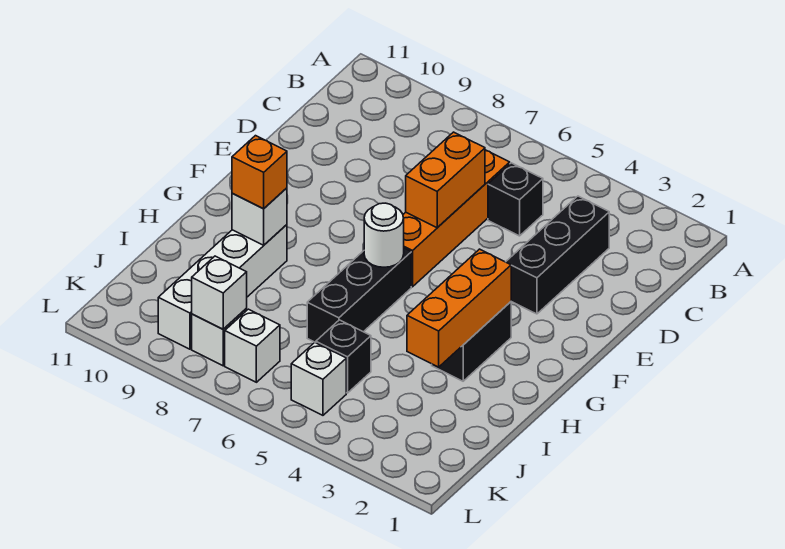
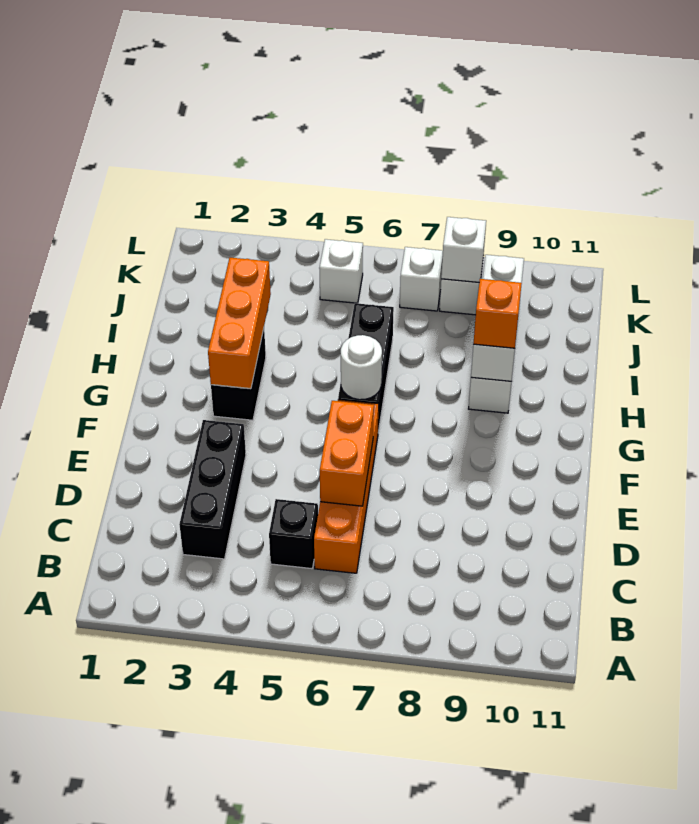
black brick J5 level 1 -> none

